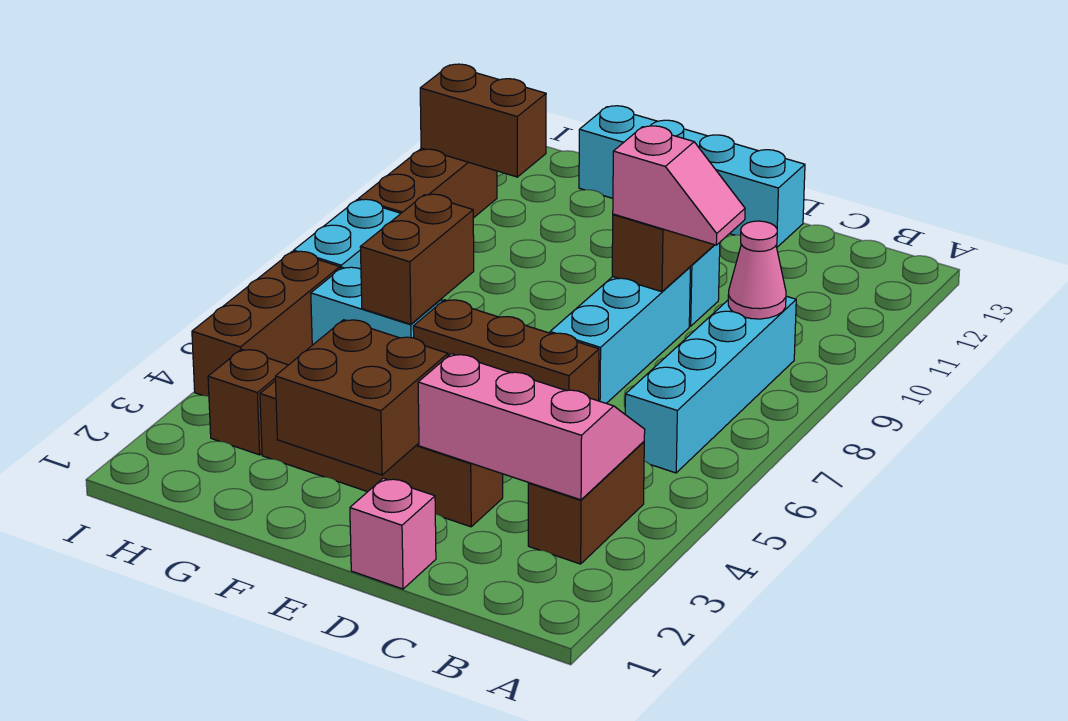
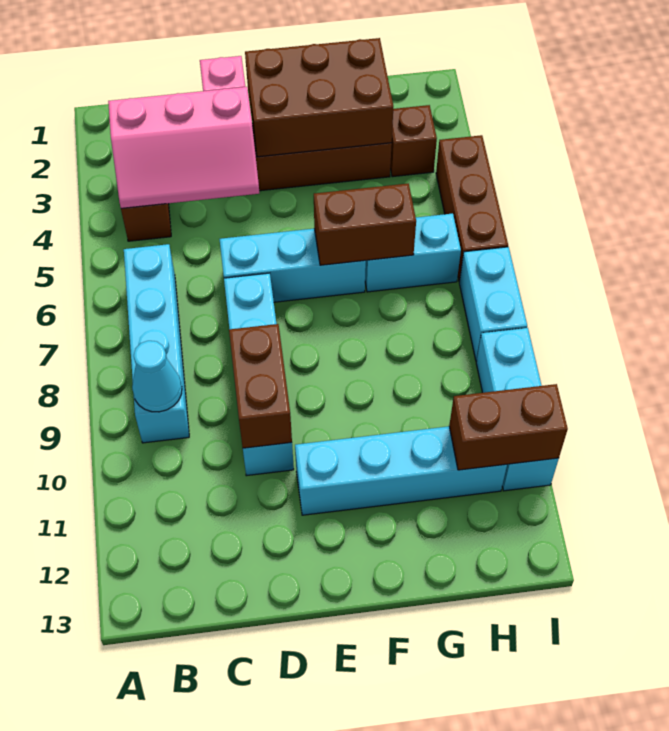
pink cone B9 level 2 -> cyan cone B9 level 2
pink slope C9:D9 level 3 top D -> none
brown brick D6:F6 level 1 -> cyan brick D6:F6 level 1
cyan brick D13:G13 level 1 -> cyan brick E11:H11 level 1
brown brick E2:F3 level 2 -> brown brick E2:G3 level 2
brown brick G6:G7 level 2 -> brown brick F6:G6 level 2
brown brick I9:I11 level 1 -> cyan brick I9:I11 level 1

